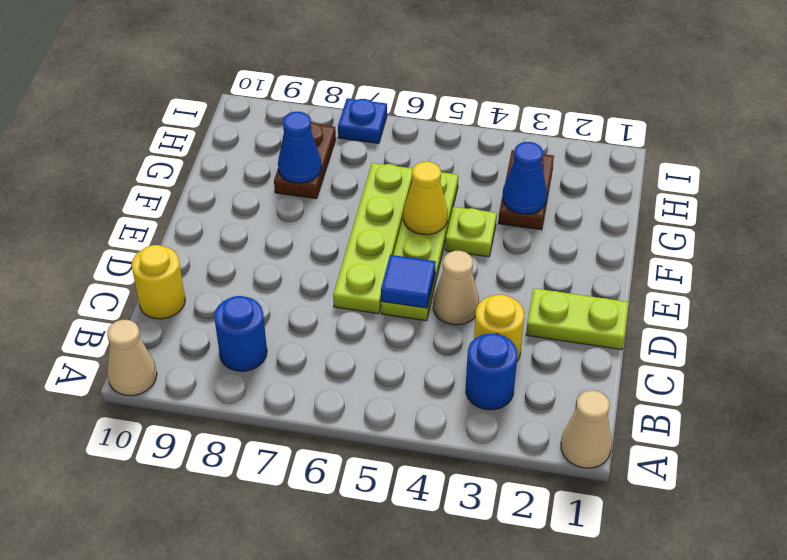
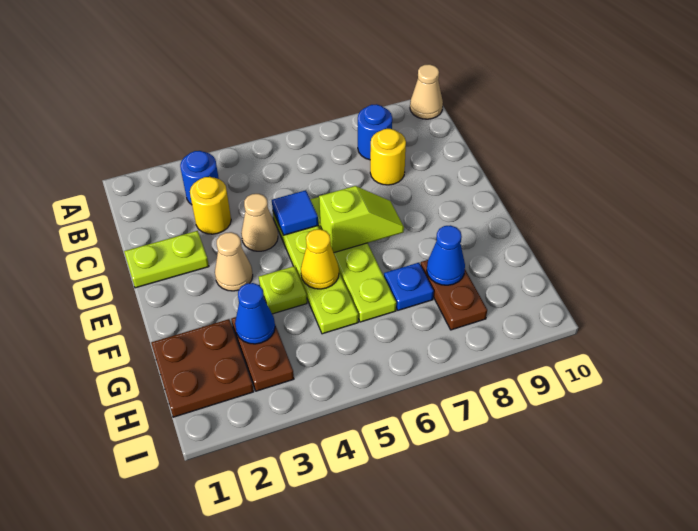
tan cone A1 level 1 -> tan cone E3 level 1
yellow round brick C10 level 1 -> yellow round brick C8 level 1
none -> lime slope E6:E7 level 2 top 6
none -> brown plate G1:H2 level 1
blue plate I7 level 1 -> blue plate G7 level 1

